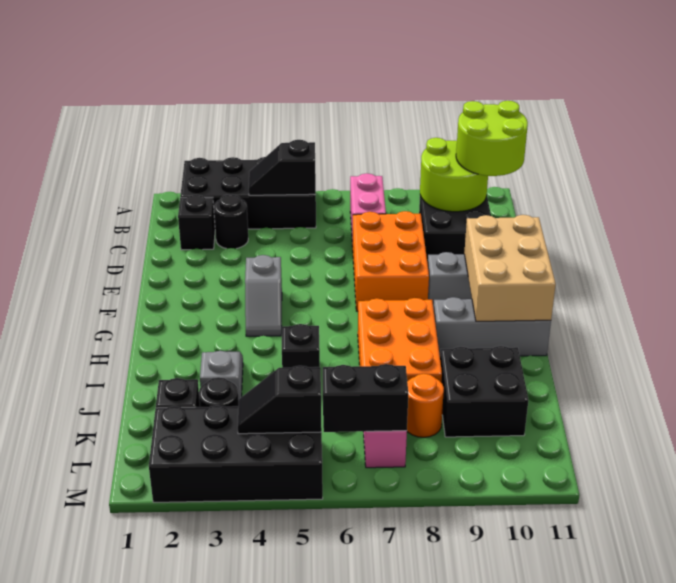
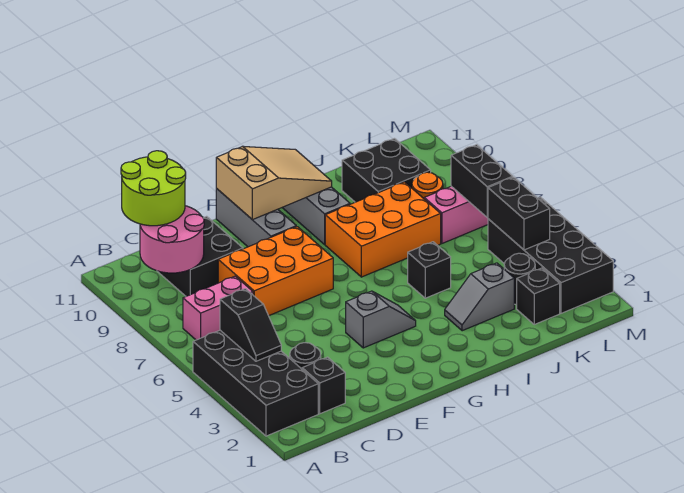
lime round brick B9:C10 level 2 -> pink round brick B9:C10 level 2
tan brick F10:H11 level 2 -> tan slope F10:H11 level 2 top F
black slope L4:L5 level 2 top 5 -> black brick L4:L5 level 2

